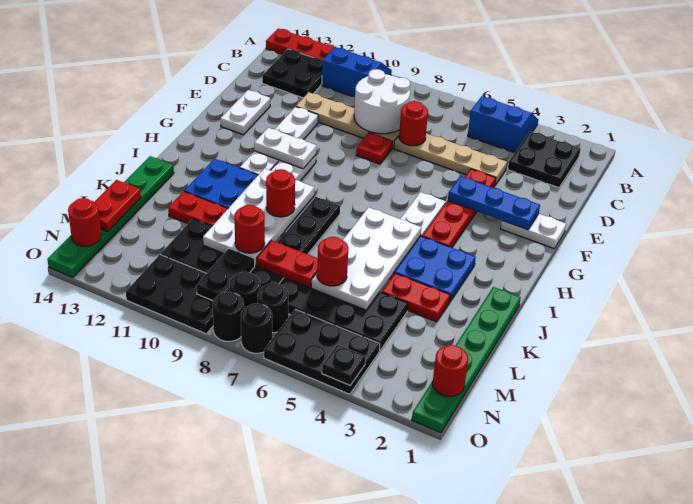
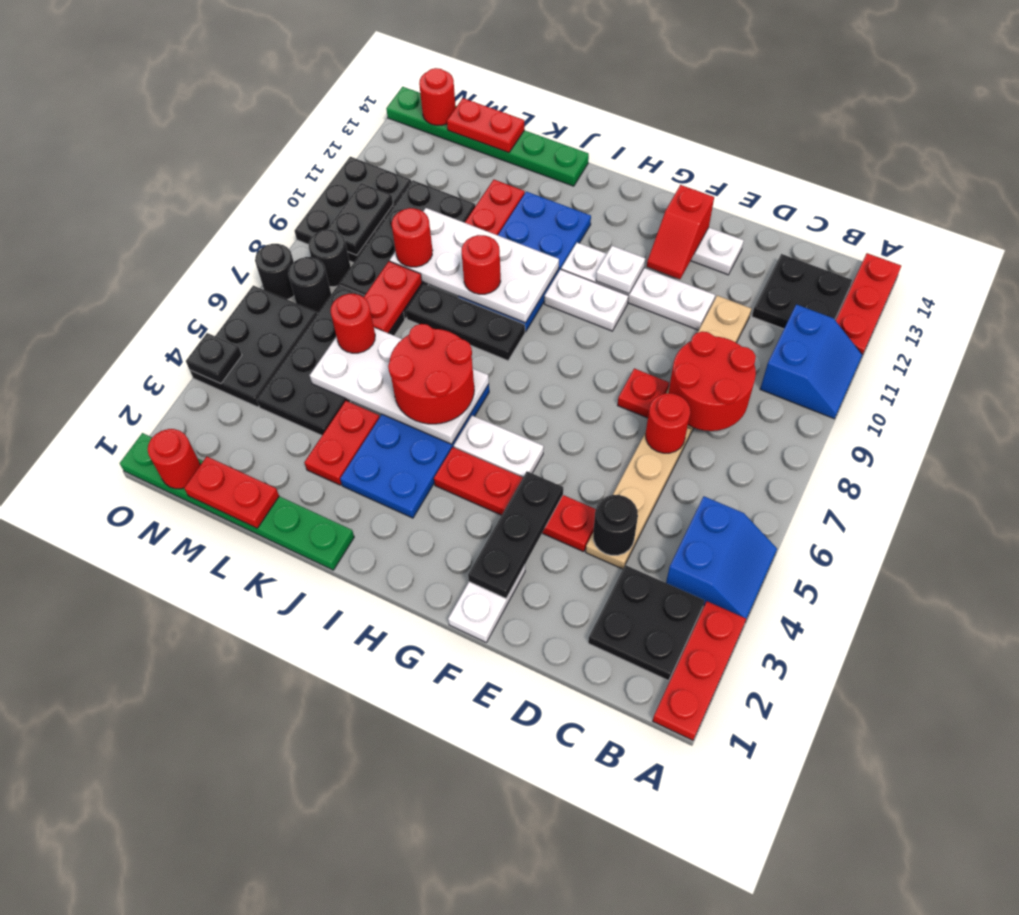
none -> red plate A1:A3 level 1
white round brick C8:D9 level 2 -> red round brick C8:D9 level 2
blue plate F2:F4 level 2 -> black plate F2:F4 level 2
none -> red slope F12:F13 level 2 top 13
white plate G10:G11 level 2 -> white plate G11 level 2
none -> red round brick I5:J6 level 3
none -> red plate L1:M1 level 2
black plate M9:N9 level 2 -> black plate N9:N10 level 2
black round brick O8 level 1 -> black round brick D4 level 2

